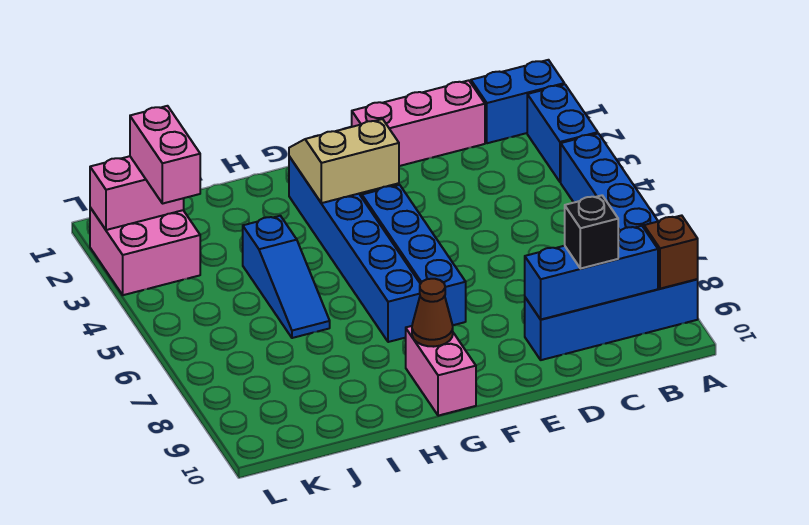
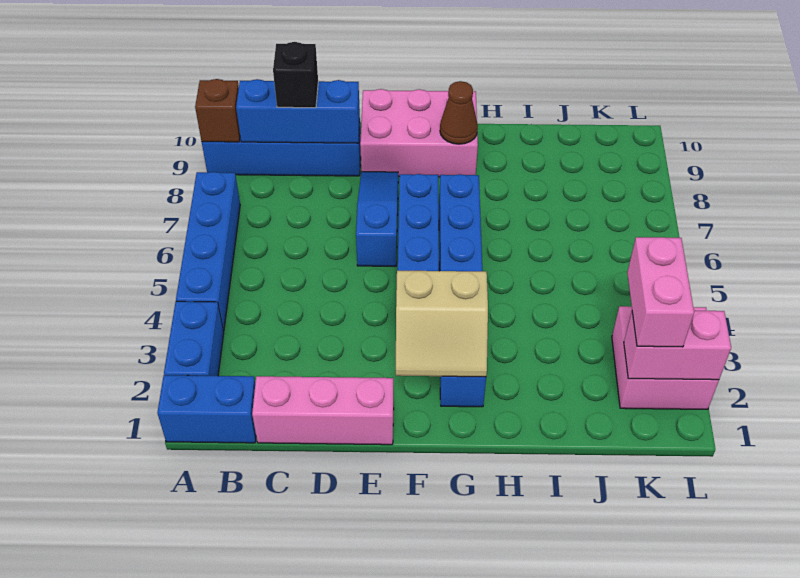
pink brick G9:G10 level 1 -> pink brick E9:G10 level 1
blue slope I4:I6 level 1 top 4 -> blue slope E6:E8 level 1 top 6

